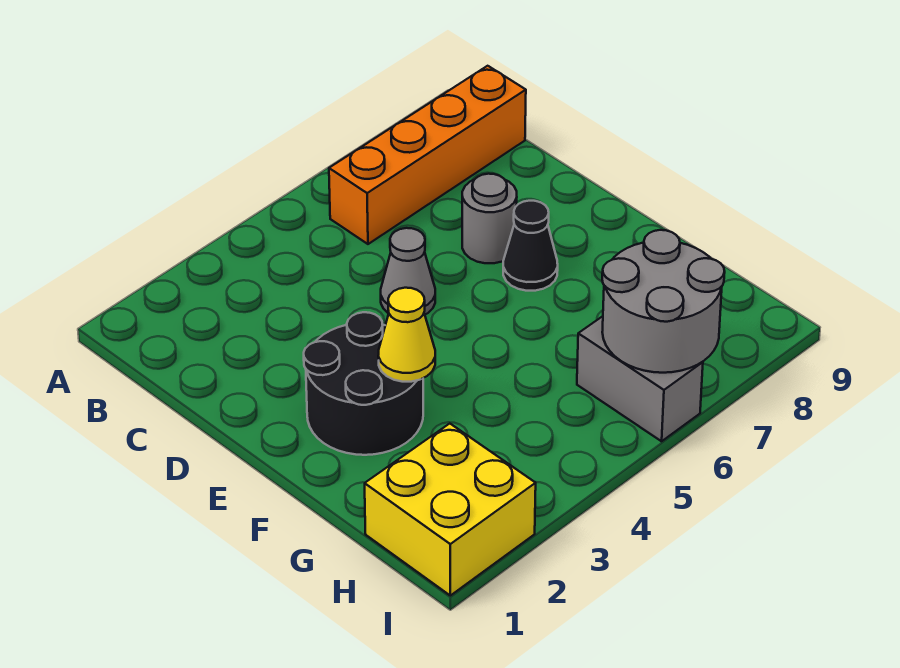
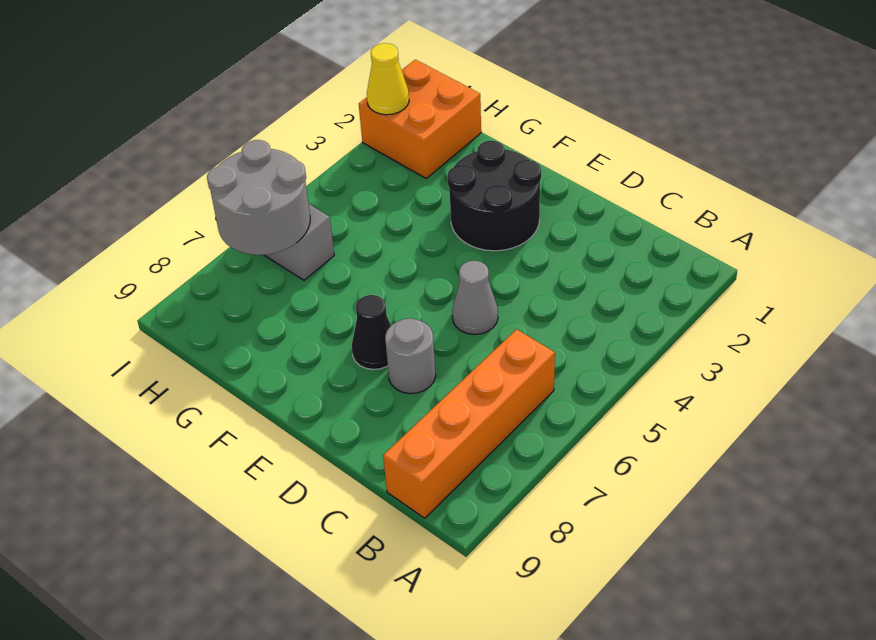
yellow cone F3 level 2 -> yellow cone I2 level 2
yellow brick H1:I2 level 1 -> orange brick H1:I2 level 1

